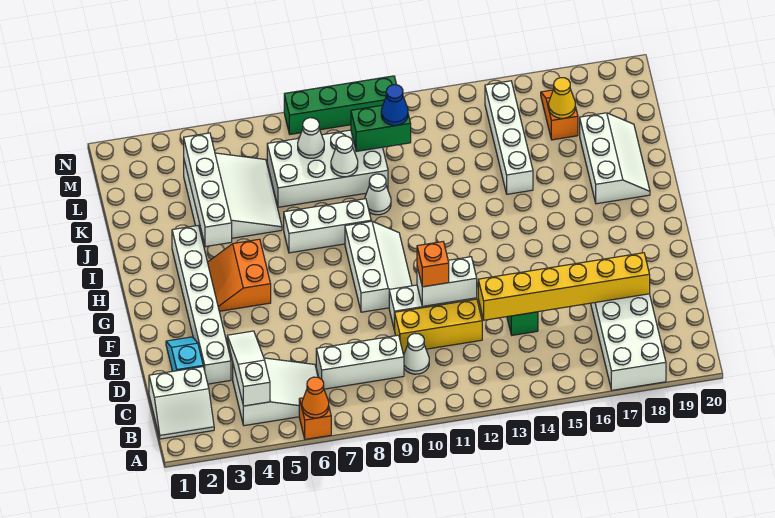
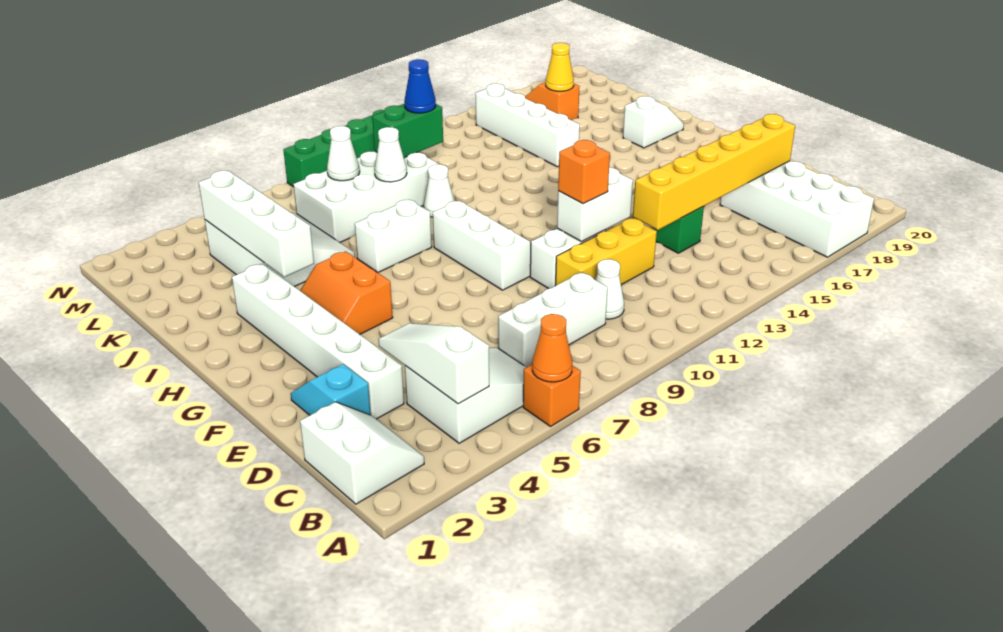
white slope B1:C2 level 1 top C -> white slope B1:C2 level 1 top 1
white brick I7:I9 level 1 -> white brick I7:I8 level 1
white slope I18:K19 level 1 top 18 -> white slope I18:I19 level 1 top 18

